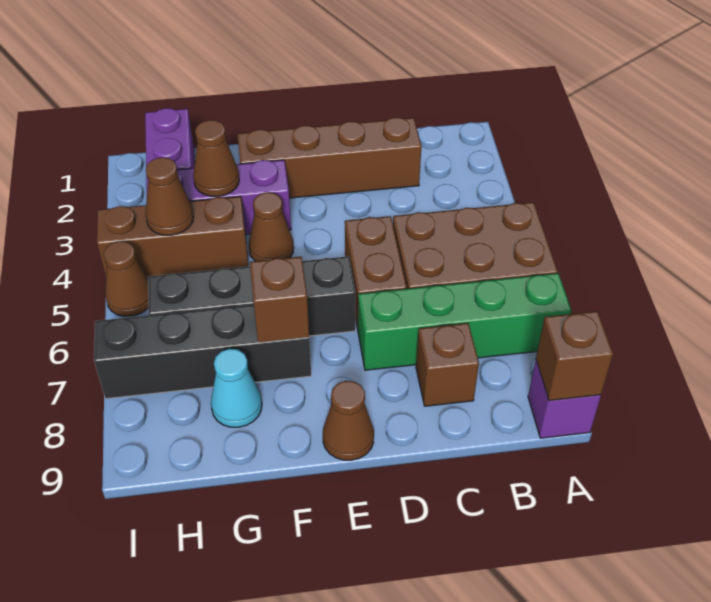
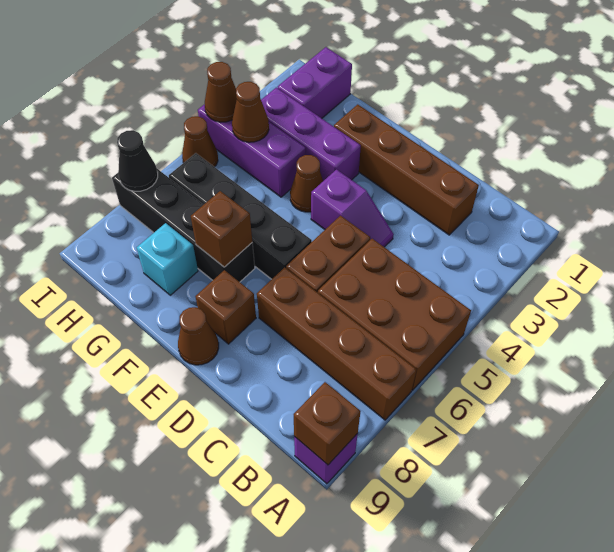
green brick A7:D7 level 1 -> brown brick A7:D7 level 1
brown brick C8 level 1 -> brown brick E8 level 1
none -> purple slope D4:E4 level 1 top E
brown cone G3 level 2 -> brown cone I4 level 2
brown brick G4:I4 level 1 -> purple brick G4:I4 level 1
cyan cone G8 level 1 -> cyan brick G8 level 1
none -> black cone I7 level 2

